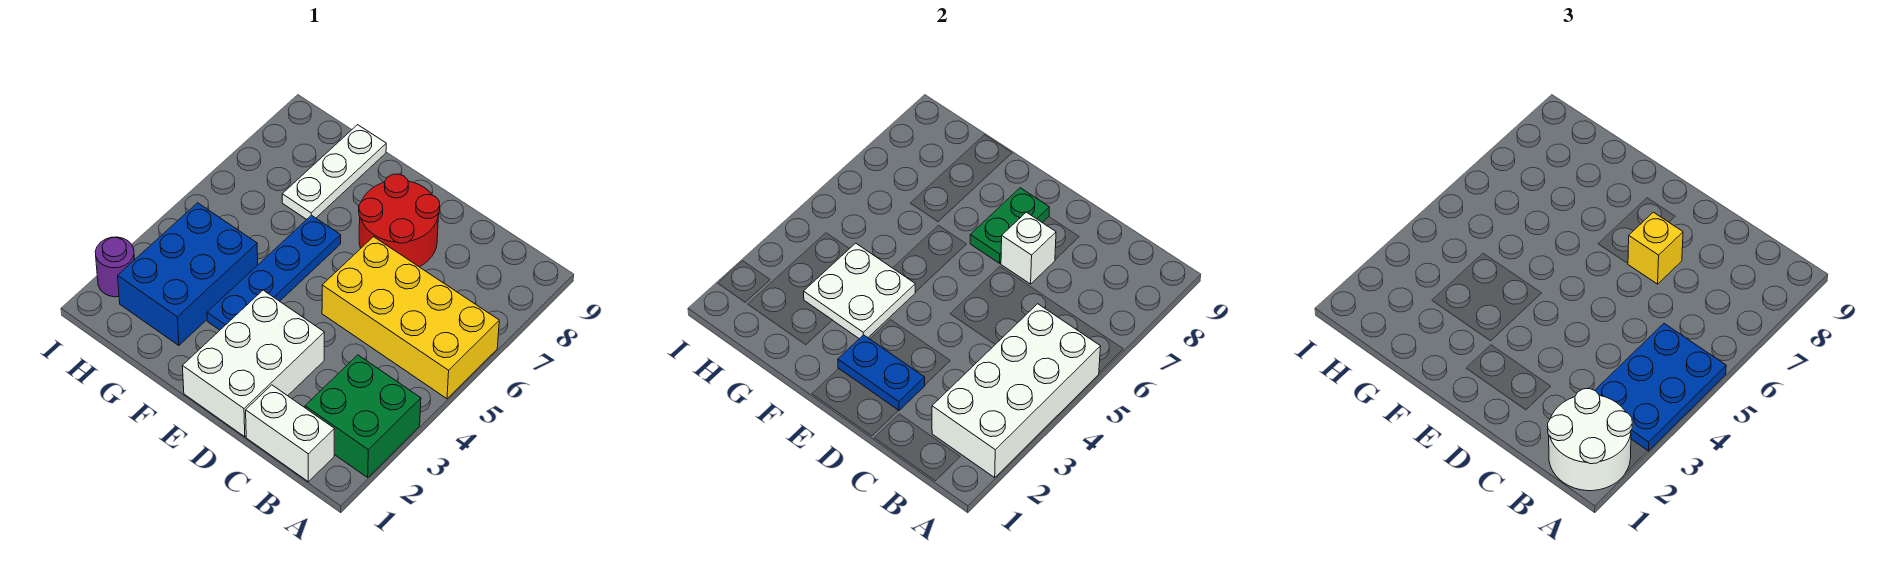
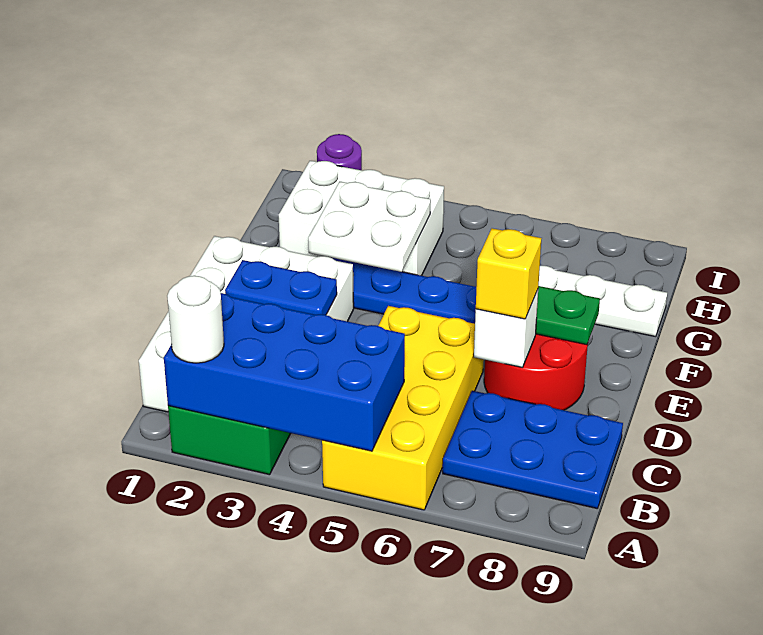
white round brick A1:B2 level 3 -> white round brick A2 level 3
white brick A2:B5 level 2 -> blue brick A2:B5 level 2
blue plate A3:B5 level 3 -> blue plate B7:C9 level 1
blue plate D2:E2 level 2 -> blue plate D2:D3 level 2
blue brick G2:H4 level 1 -> white brick G2:H4 level 1

